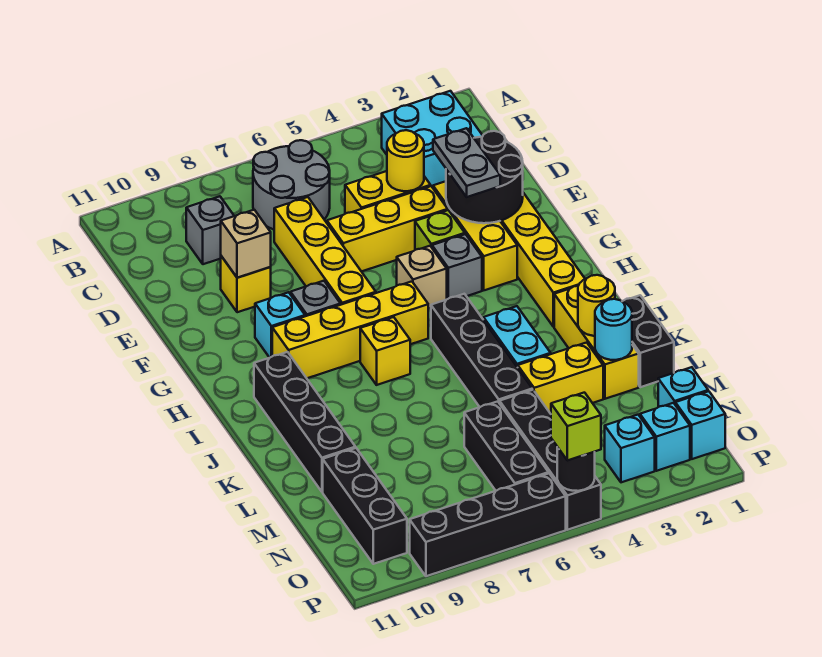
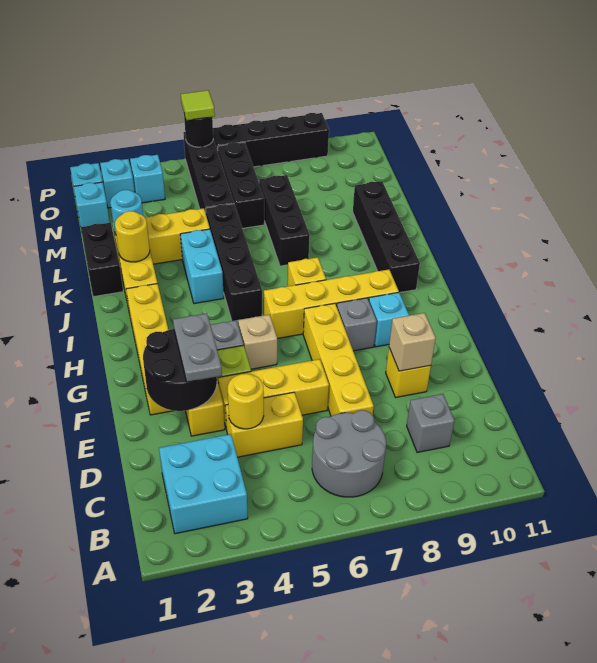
black brick M10:O10 level 1 -> black brick K7:M7 level 1
lime brick P5 level 3 -> lime tile P5 level 3

